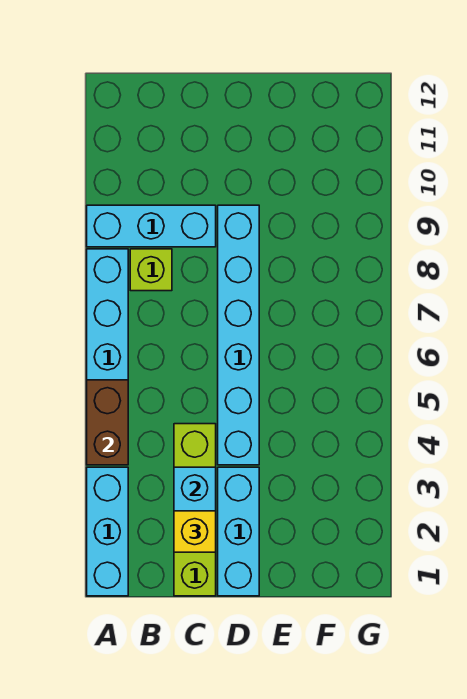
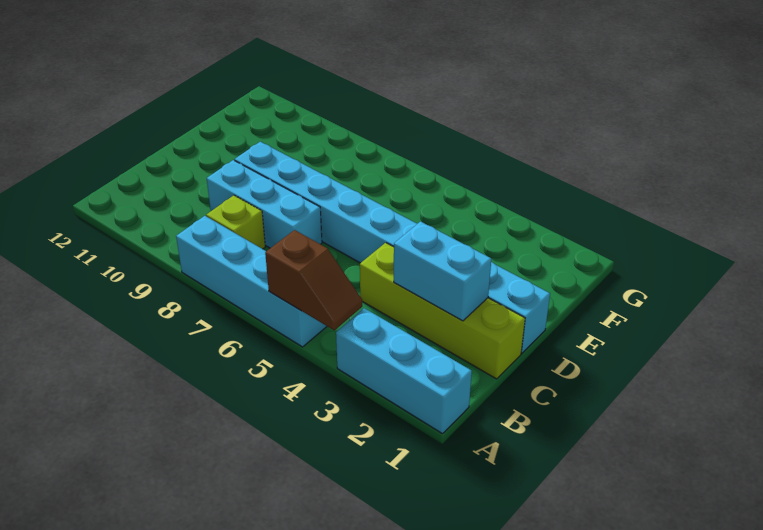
brown brick A4:A5 level 2 -> brown slope A4:A5 level 2 top 5
cyan brick A9:C9 level 1 -> cyan brick C7:C9 level 1
yellow brick C2 level 3 -> none

